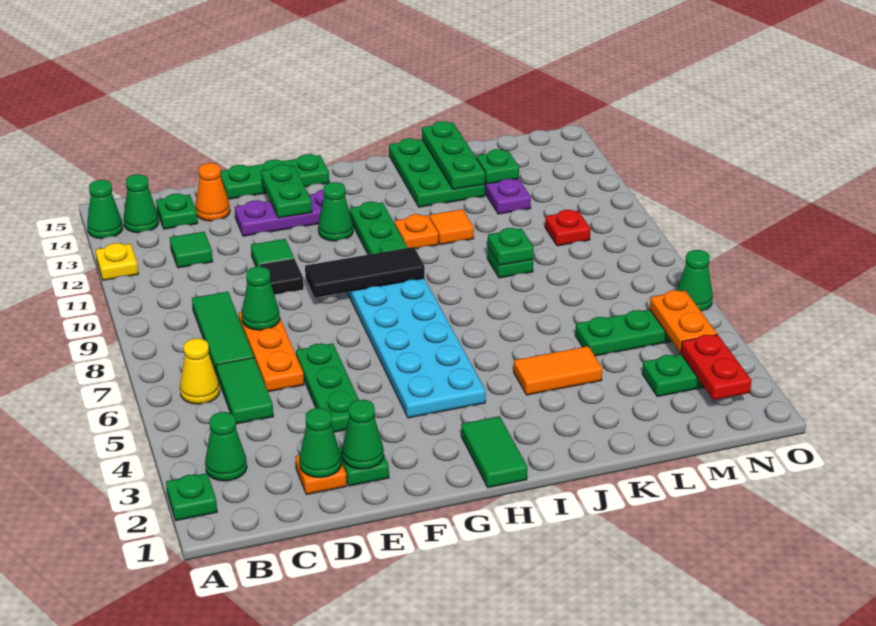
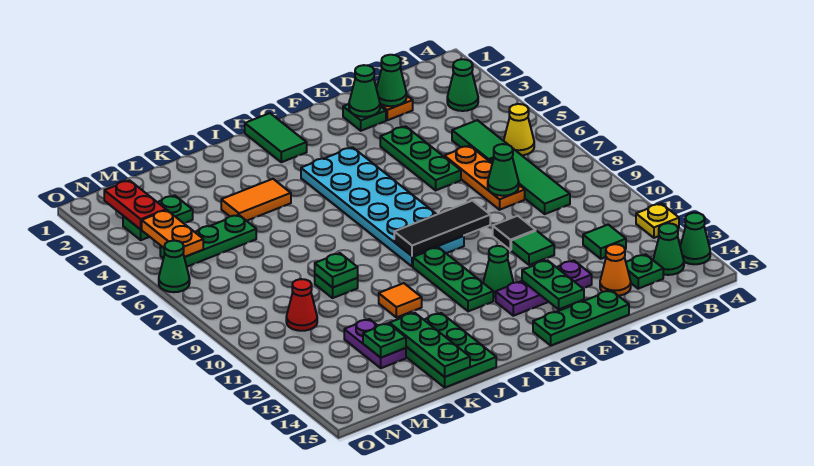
green plate A2 level 1 -> none
orange plate I11 level 1 -> none
red plate M10 level 1 -> red cone M10 level 1

